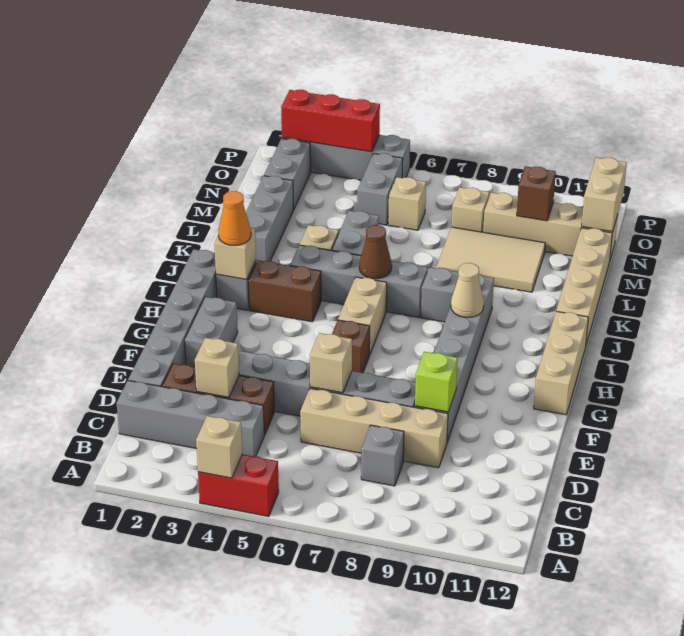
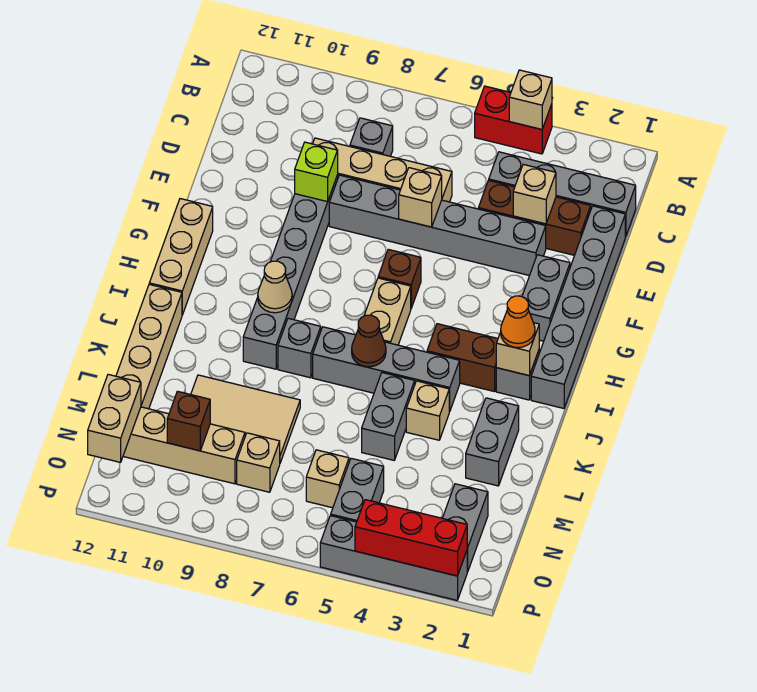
grey brick K2:M2 level 1 -> grey brick K2:L2 level 1

